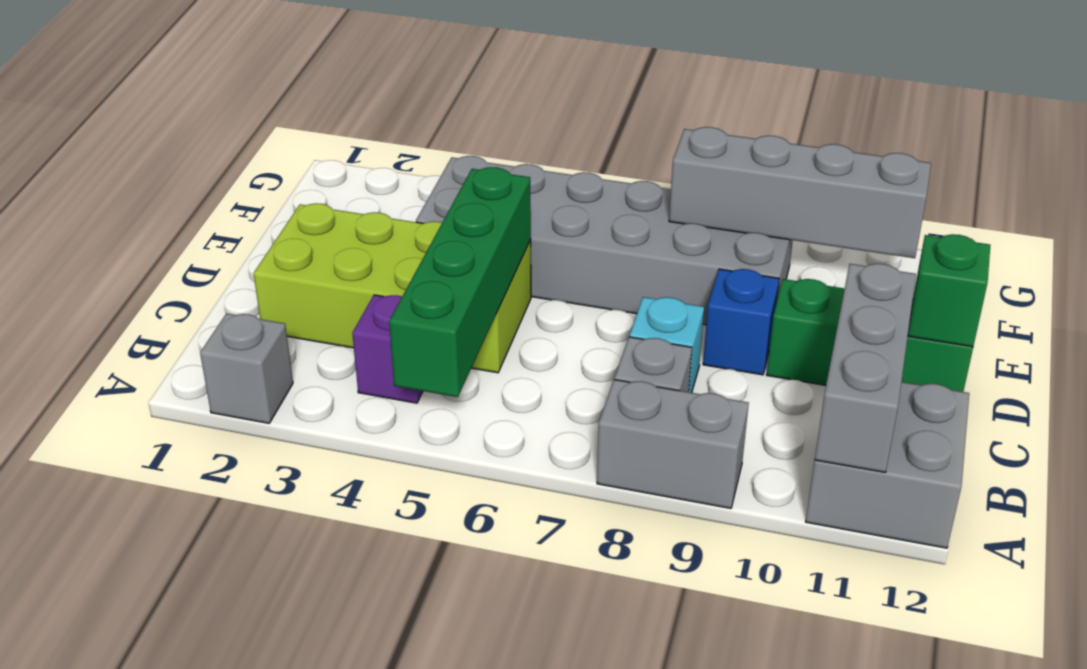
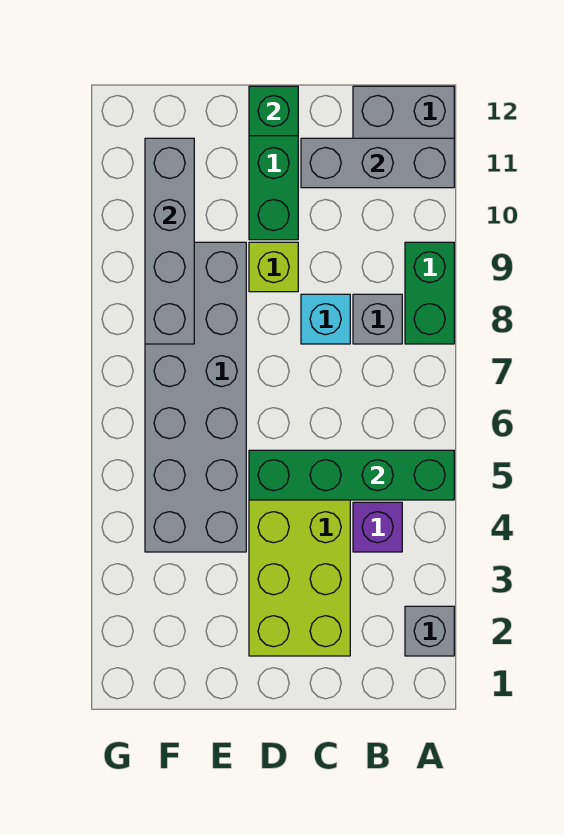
grey brick A8:A9 level 1 -> green brick A8:A9 level 1
blue brick D9 level 1 -> lime brick D9 level 1

